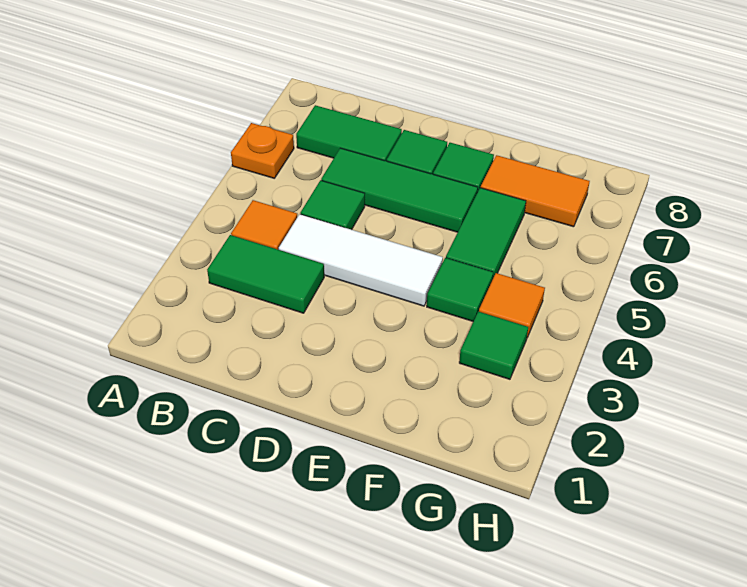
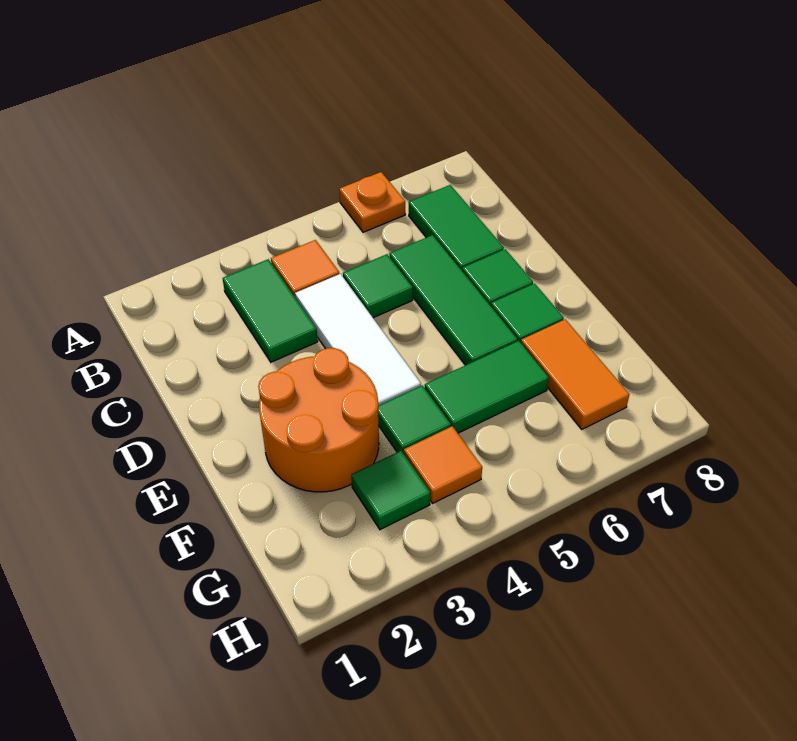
none -> orange round brick E2:F3 level 1

